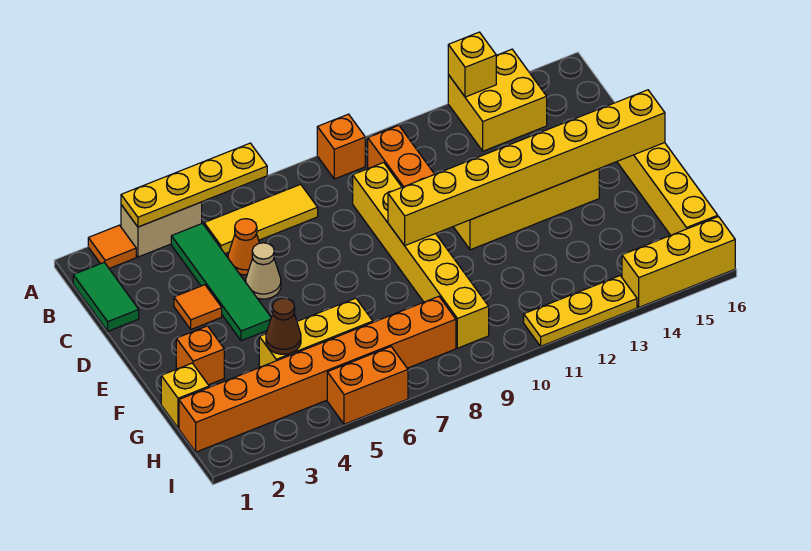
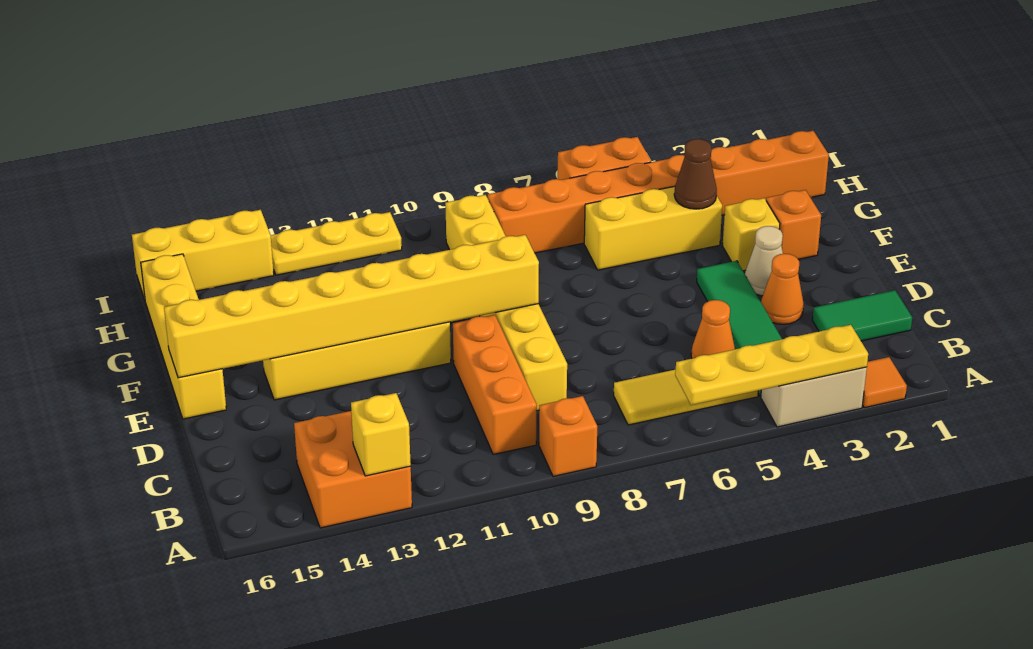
yellow brick A13:B14 level 1 -> orange brick A13:B14 level 1
green tile B1:C1 level 1 -> green tile C1:C2 level 1
orange tile D3 level 1 -> orange cone D3 level 1
tan cone D5 level 1 -> tan cone E3 level 1
yellow brick G1 level 1 -> yellow brick F3 level 1

